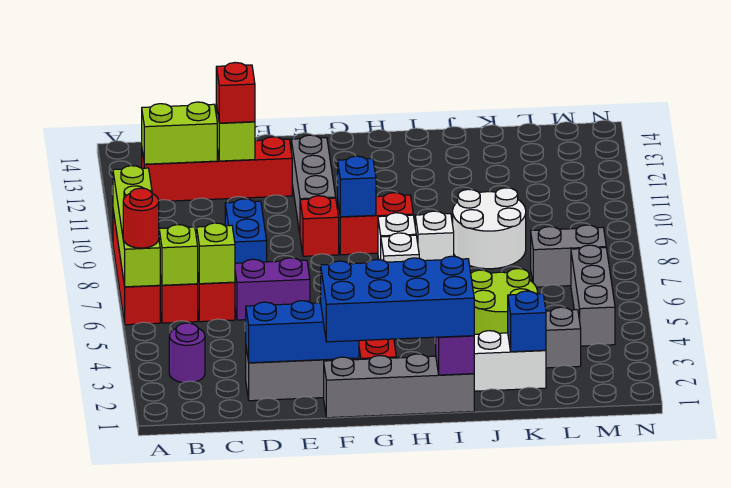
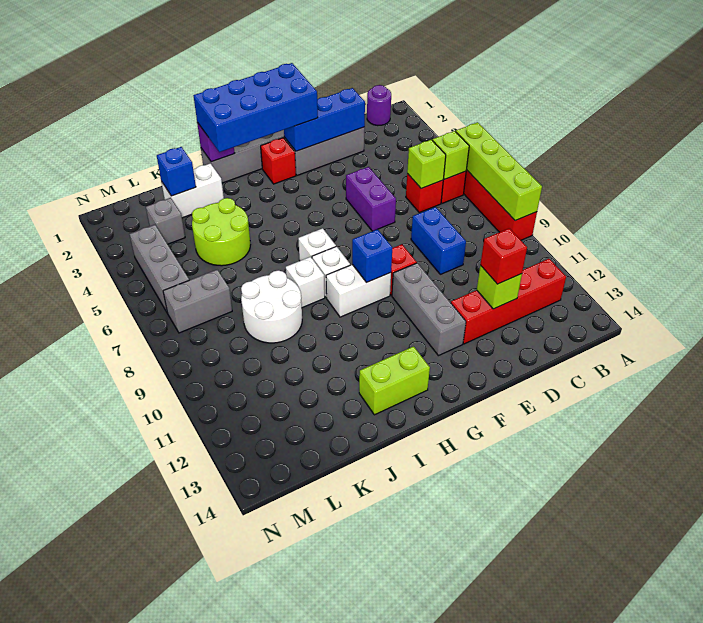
red round brick A6 level 3 -> none
purple round brick B3 level 1 -> purple round brick B1 level 1
lime brick B12:C12 level 2 -> lime brick H13:I13 level 1
purple brick D6:E6 level 1 -> purple brick E5:E6 level 1
red brick G9:H9 level 1 -> white brick G9:H9 level 1

